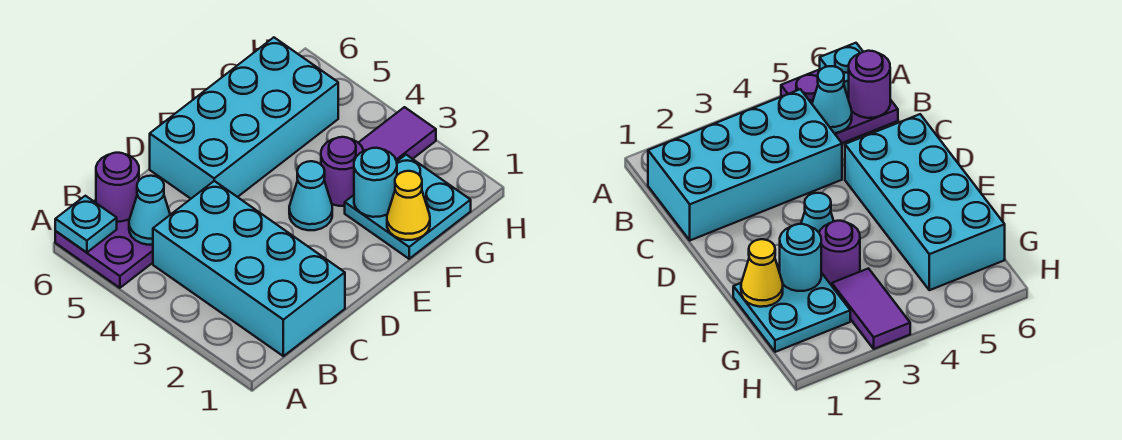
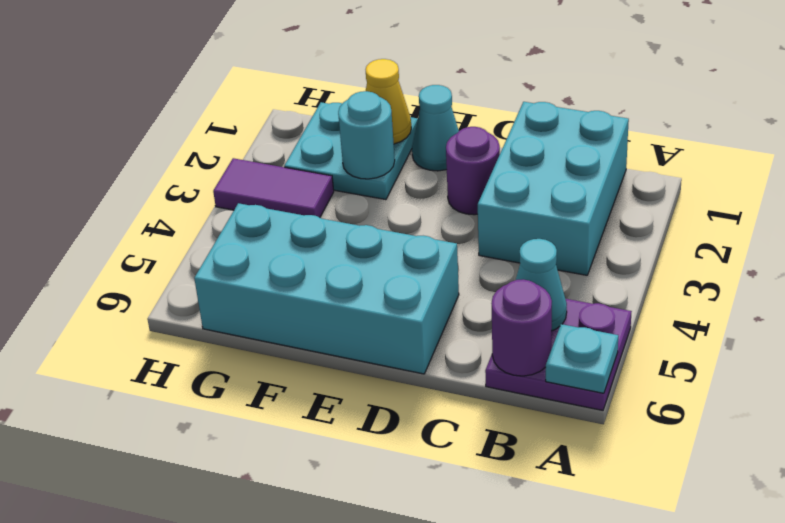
cyan brick B1:C4 level 1 -> cyan brick B1:C3 level 1
cyan cone E3 level 1 -> cyan cone E1 level 1
purple round brick F3 level 1 -> purple round brick D2 level 1

